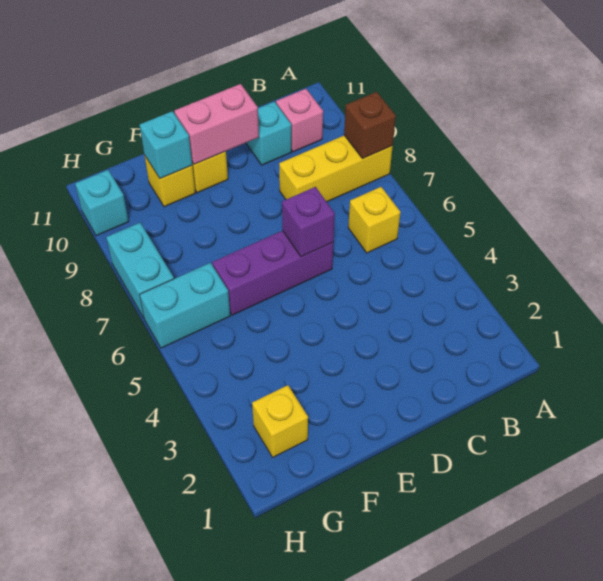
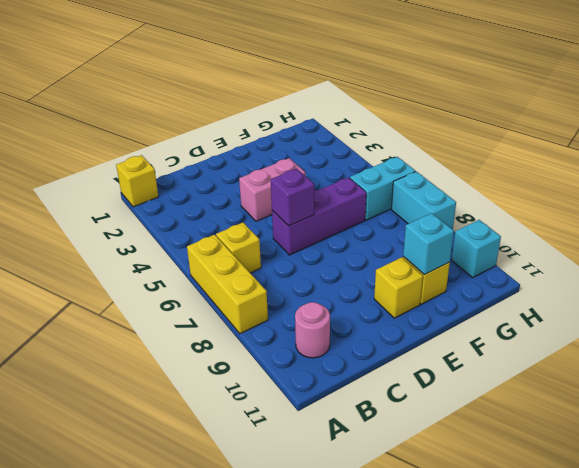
yellow brick A8:C8 level 1 -> yellow brick A6:A8 level 1
brown brick A8 level 2 -> none
pink brick B10 level 1 -> pink round brick B10 level 1
cyan brick C10 level 1 -> none
pink brick D10:E10 level 2 -> pink brick D4:E4 level 1
yellow brick G2 level 1 -> yellow brick A1 level 1

